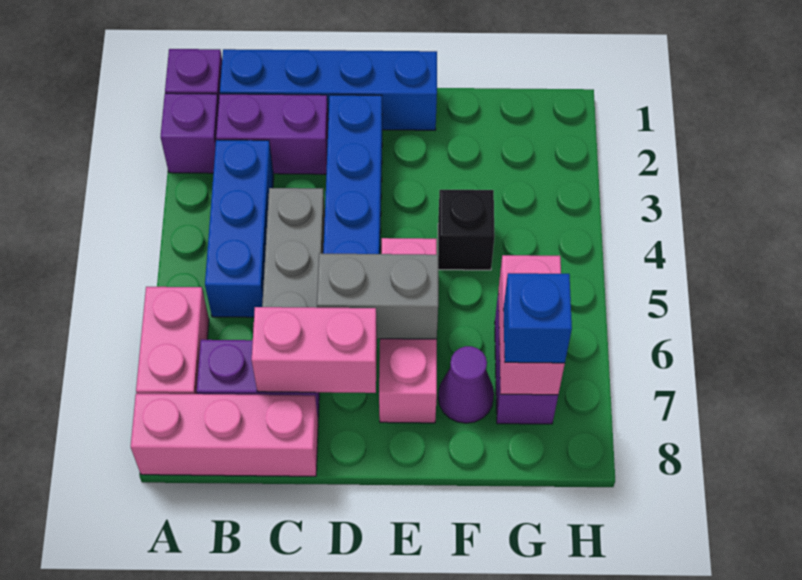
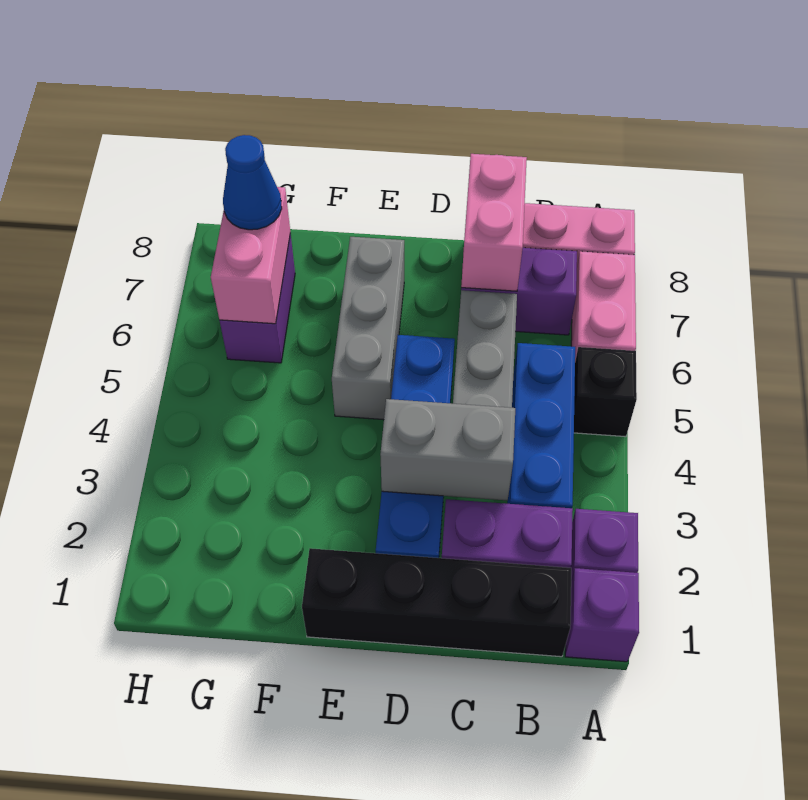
blue brick B1:E1 level 1 -> black brick B1:E1 level 1
pink brick C7:D7 level 2 -> pink brick C7:C8 level 2
grey brick D6:E6 level 2 -> grey brick C3:D3 level 2
pink brick E5:E7 level 1 -> grey brick E5:E7 level 1
black brick F4 level 1 -> black brick A5 level 1
purple cone F7 level 1 -> none
blue brick G7 level 3 -> blue cone G7 level 3

